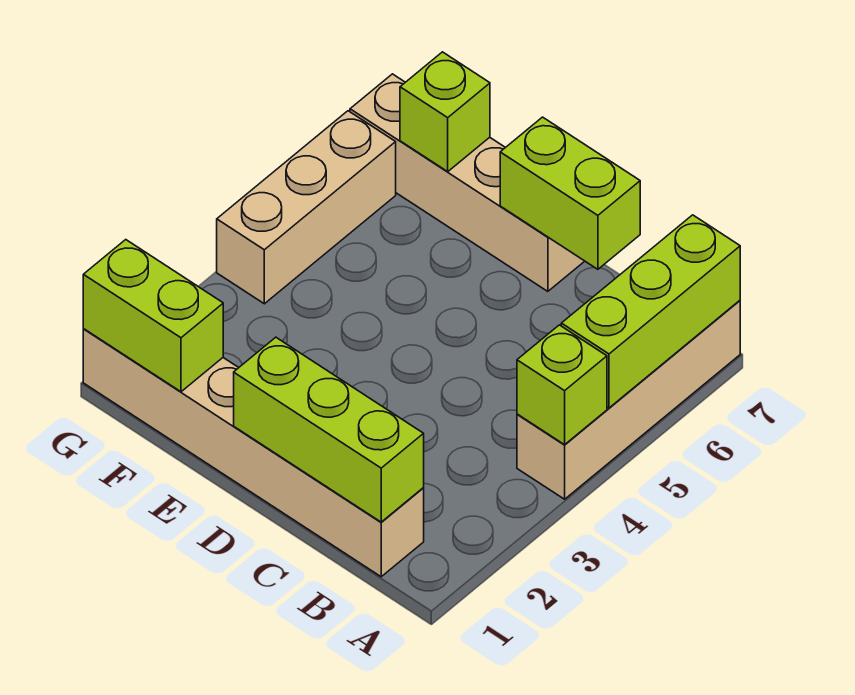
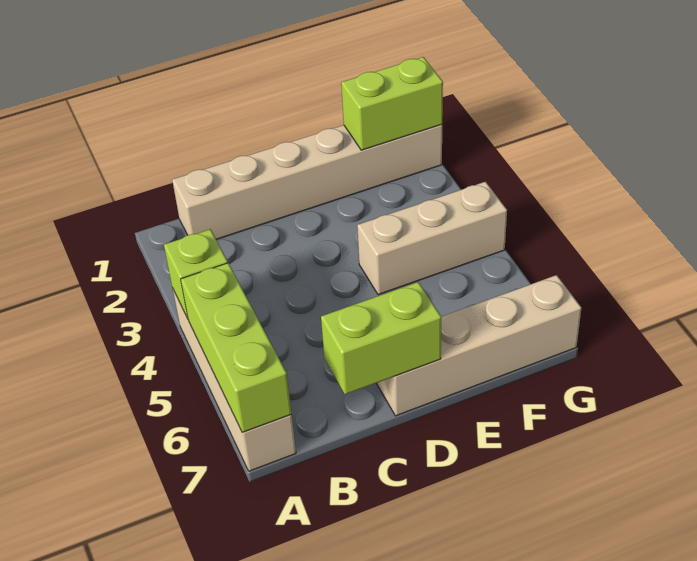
lime brick B1:D1 level 2 -> none
lime brick F7 level 2 -> none
tan brick G4:G6 level 1 -> tan brick E4:G4 level 1

